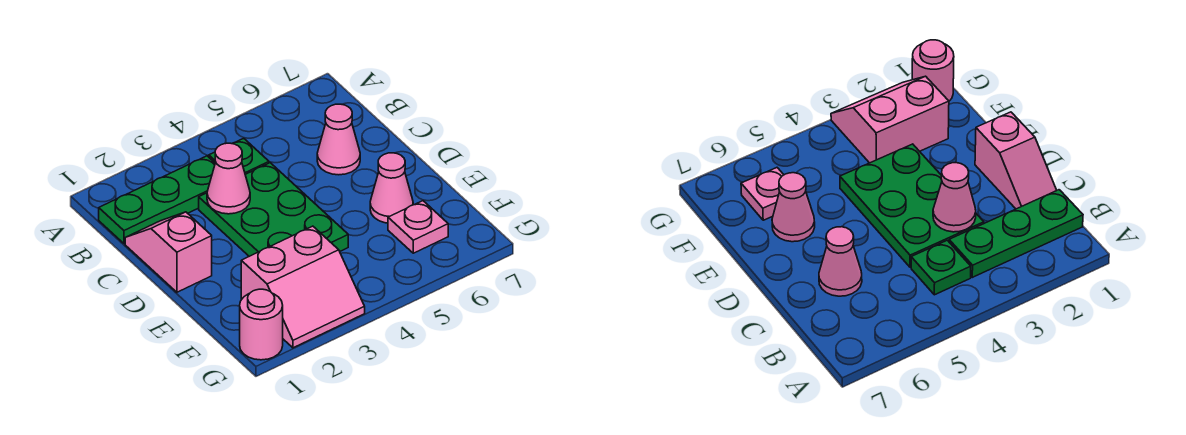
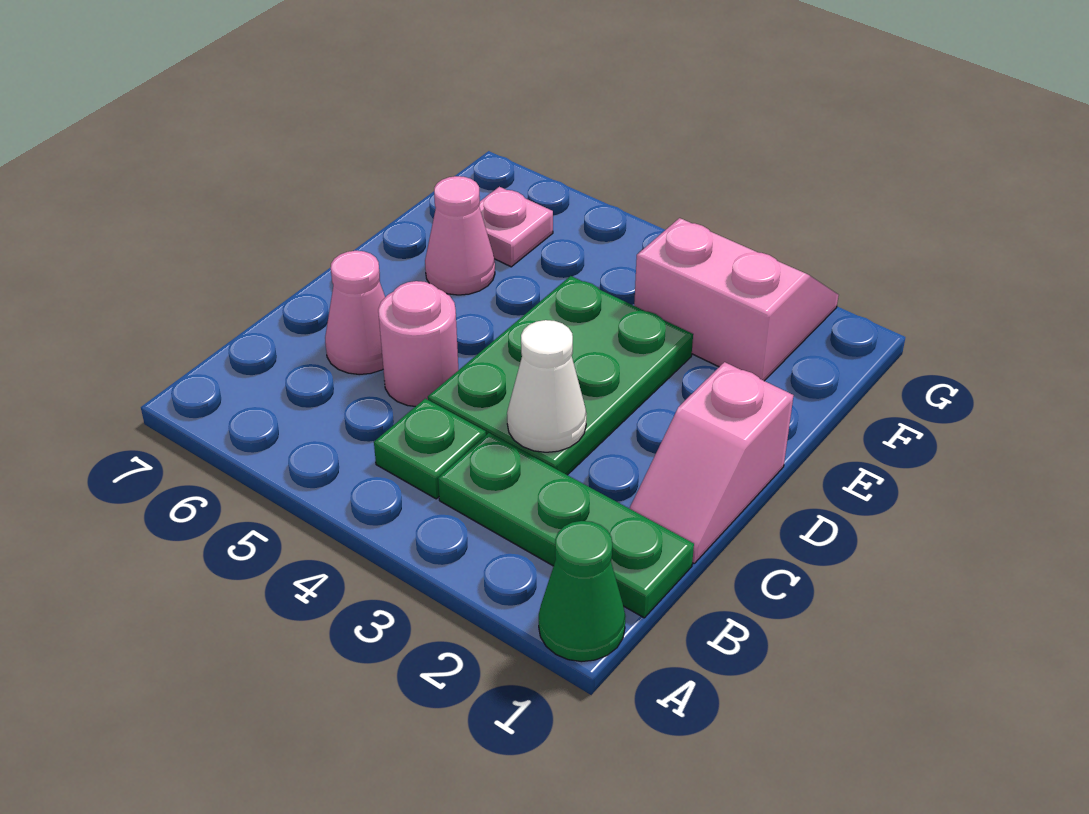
none -> green cone A1 level 1
pink cone C3 level 2 -> white cone C3 level 2
pink round brick G1 level 1 -> pink round brick C5 level 1

